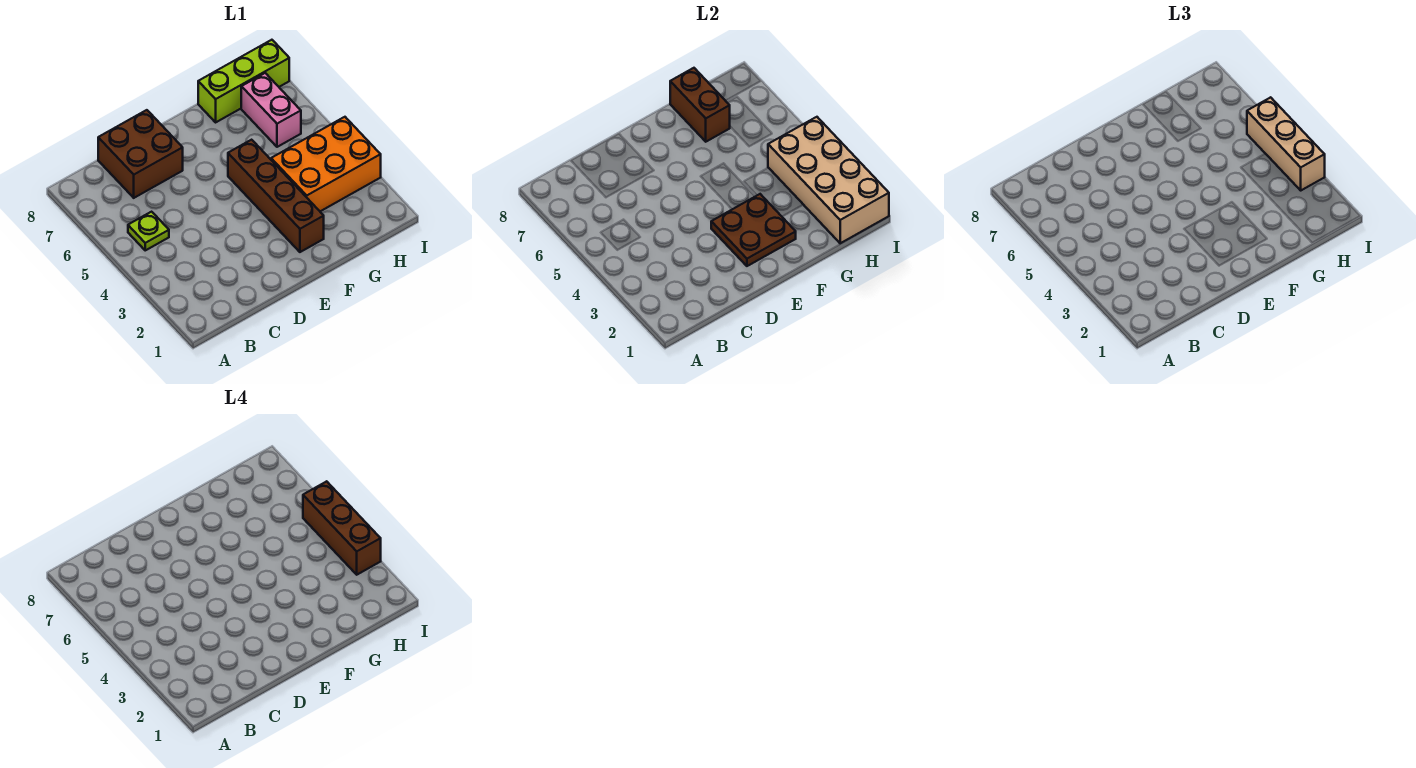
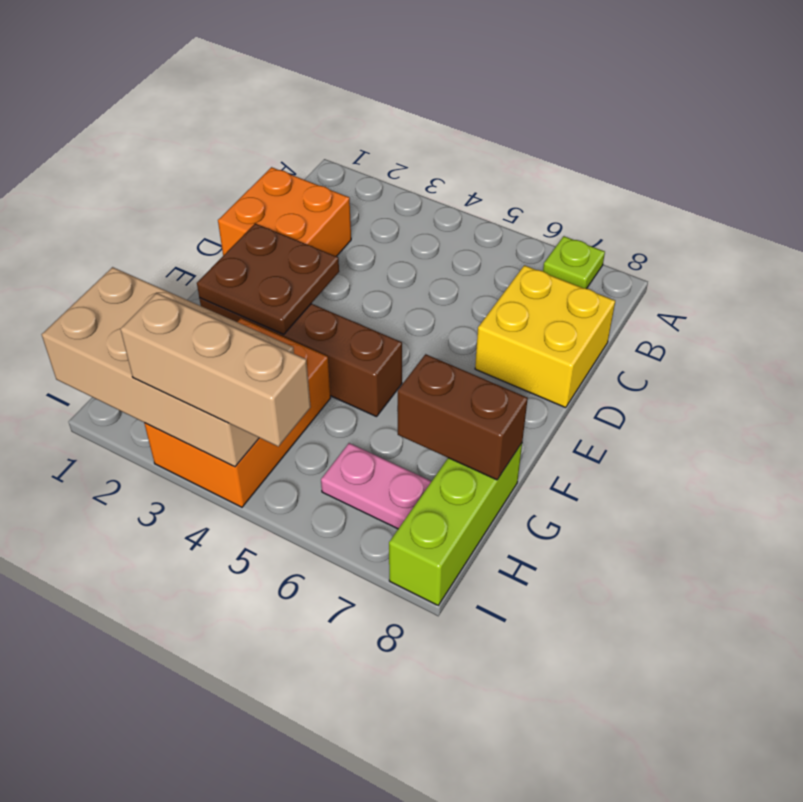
lime plate B5 level 1 -> lime plate A7 level 1
none -> orange brick C1:D2 level 1
brown brick C7:D8 level 1 -> yellow brick C7:D8 level 1
pink brick H6:H7 level 1 -> pink plate H6:H7 level 1
brown brick I3:I5 level 4 -> none

